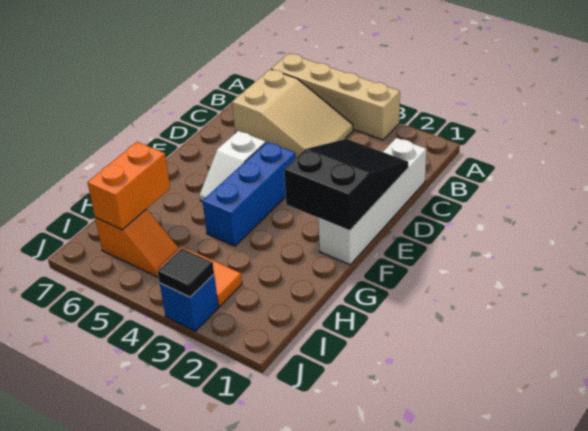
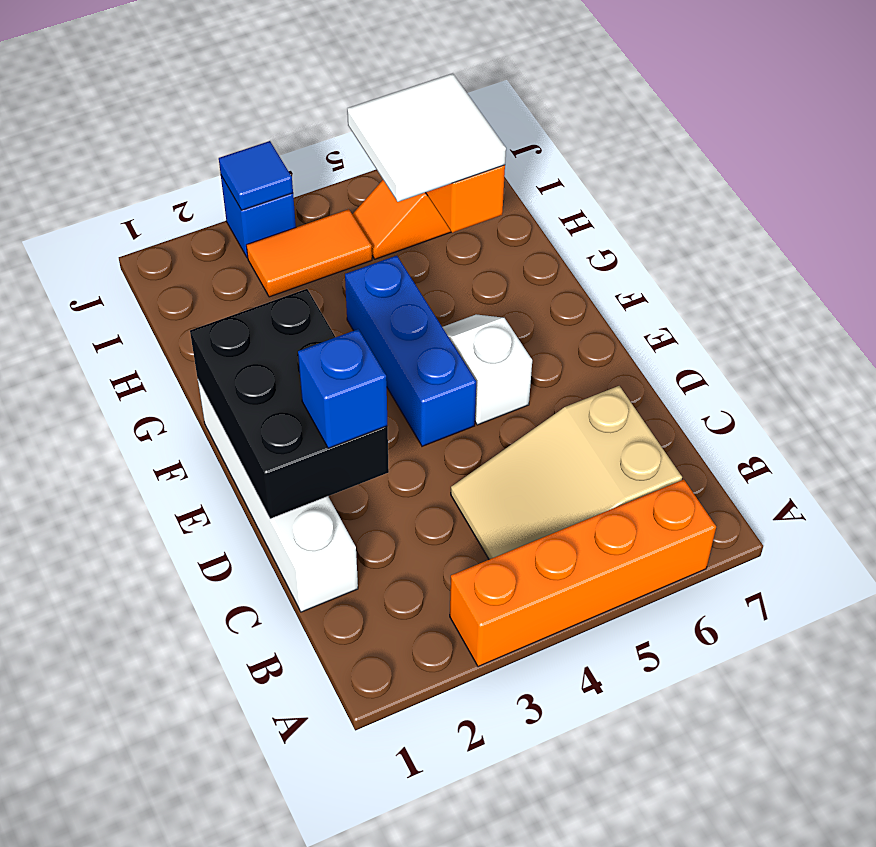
tan brick A3:A6 level 1 -> orange brick A3:A6 level 1
black slope D1:F2 level 2 top F -> black brick D1:F2 level 2
none -> blue brick D2 level 3
none -> white tile H5:I6 level 3
black tile J3 level 2 -> blue tile J3 level 2

